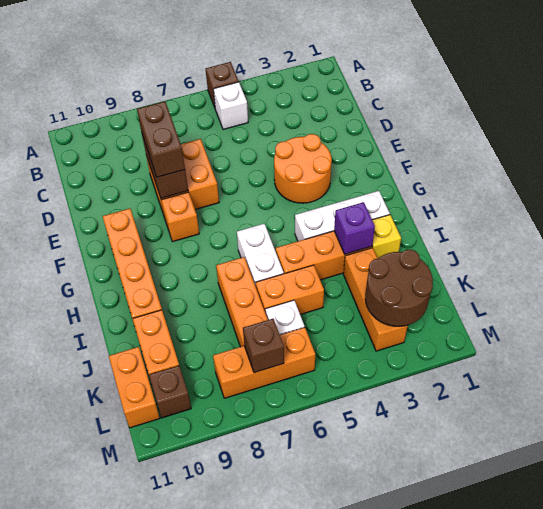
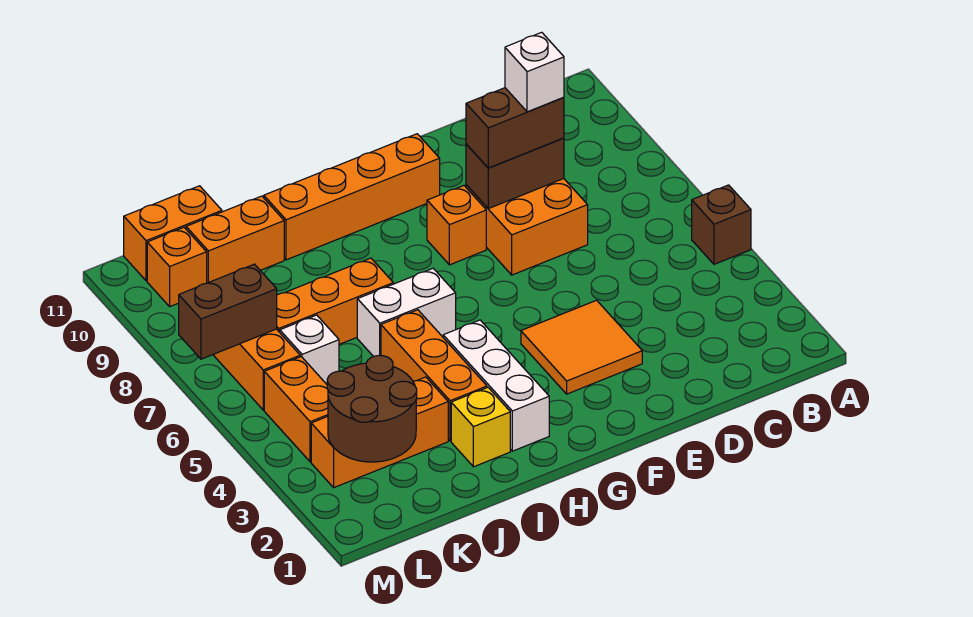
white brick B5 level 1 -> white brick D8 level 4
orange round brick E3:F4 level 1 -> orange tile E3:F4 level 1
purple brick I3 level 2 -> none
orange brick J5:J6 level 1 -> orange brick L4:L5 level 1
brown brick L7 level 2 -> brown brick L7:M7 level 2
brown brick L10 level 1 -> orange brick L10 level 1

